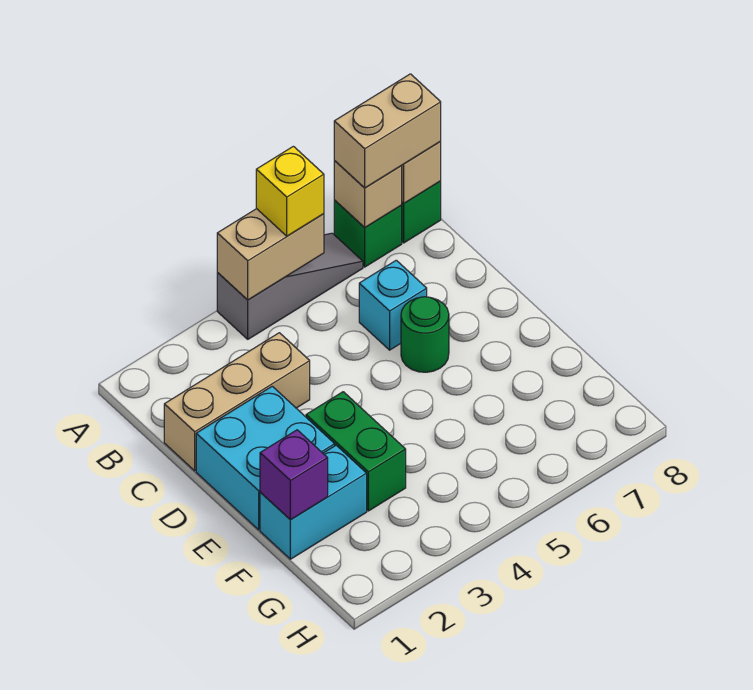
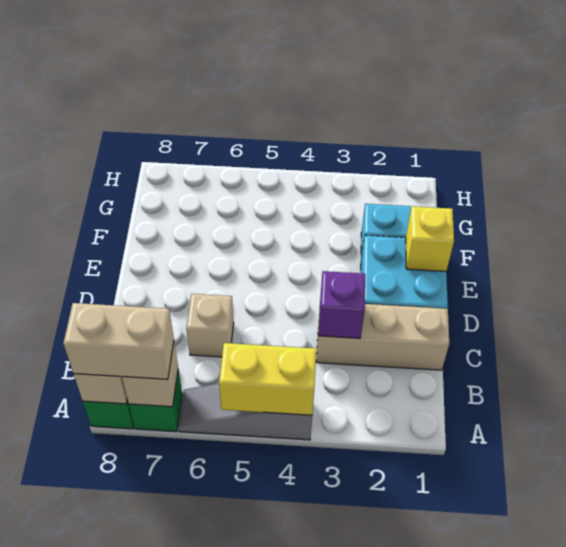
tan brick A4:A5 level 2 -> yellow brick A4:A5 level 2
yellow brick A5 level 3 -> yellow brick E1 level 2
cyan brick C6 level 1 -> tan brick C6 level 1
green round brick D6 level 1 -> none
green brick E3:F3 level 1 -> none
purple brick F1 level 2 -> purple brick C3 level 2

